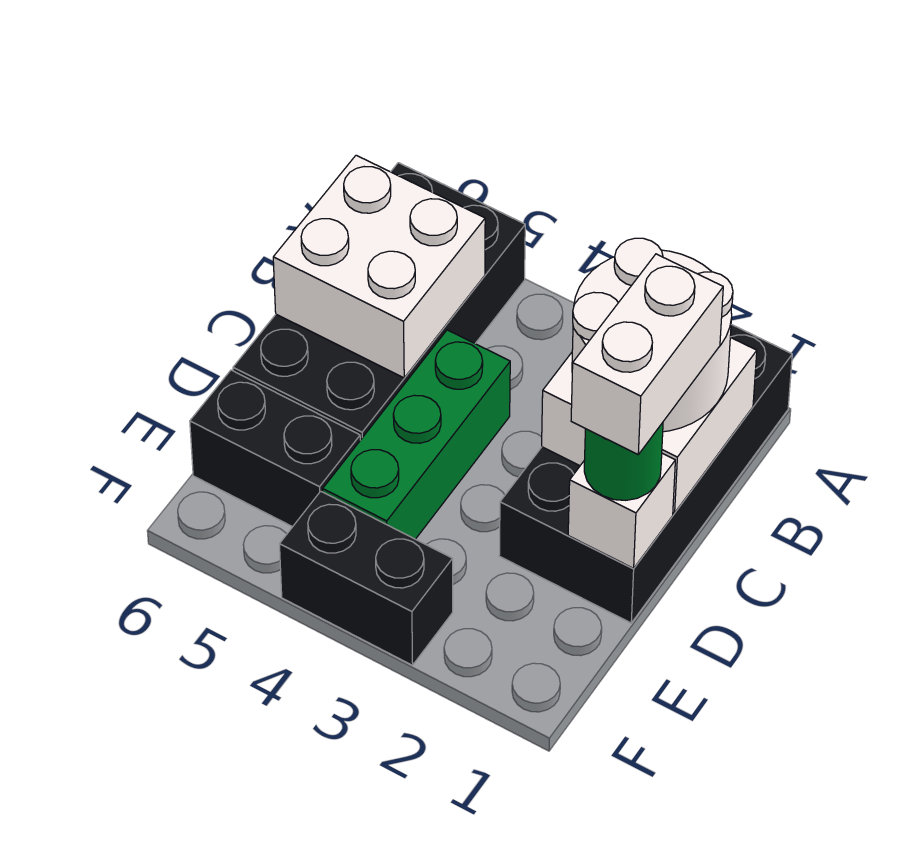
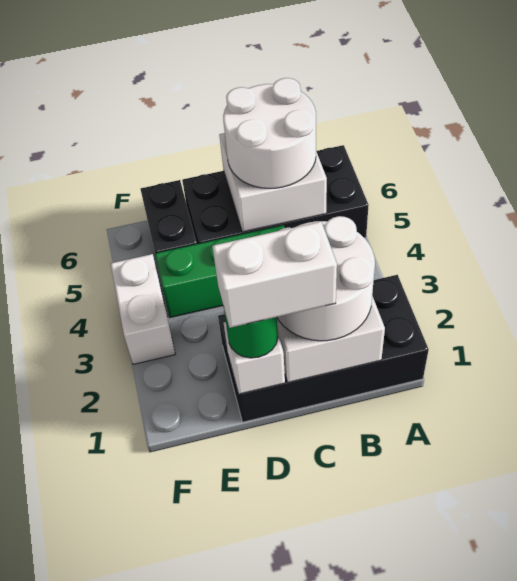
none -> white round brick B5:C6 level 3
black brick F3:F4 level 1 -> white brick F3:F4 level 1

